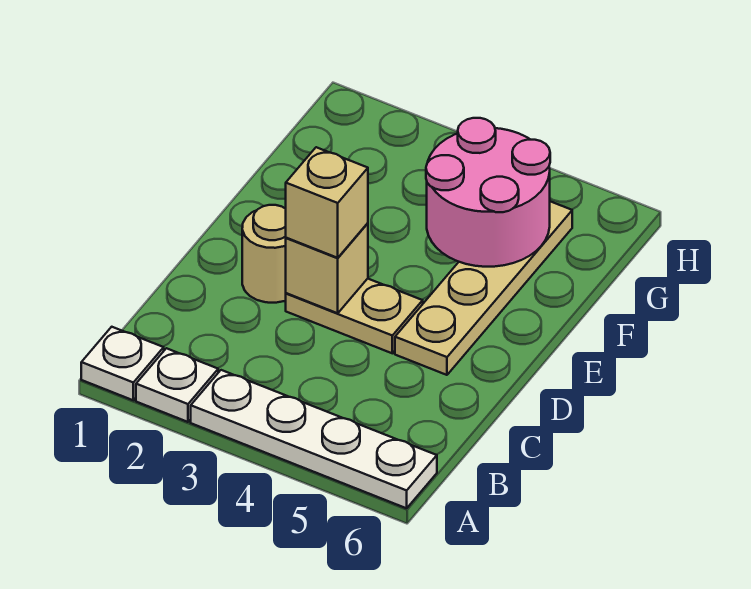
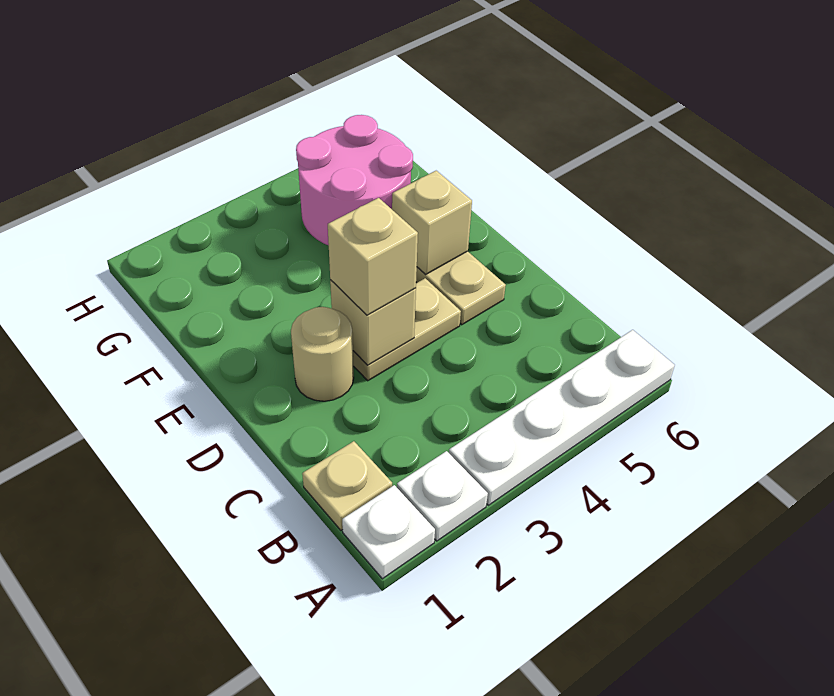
none -> tan plate B1 level 1
none -> tan brick E5 level 2

